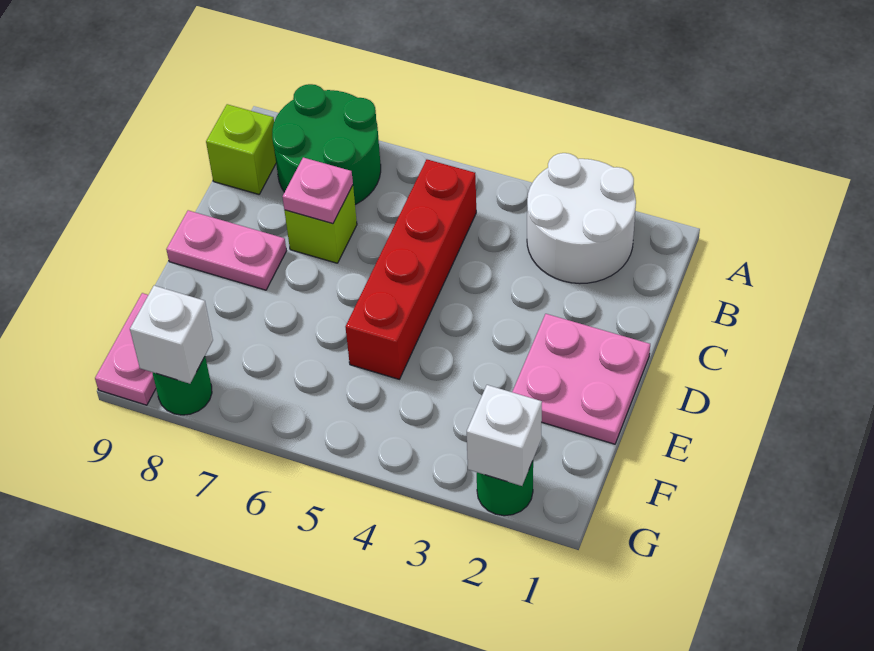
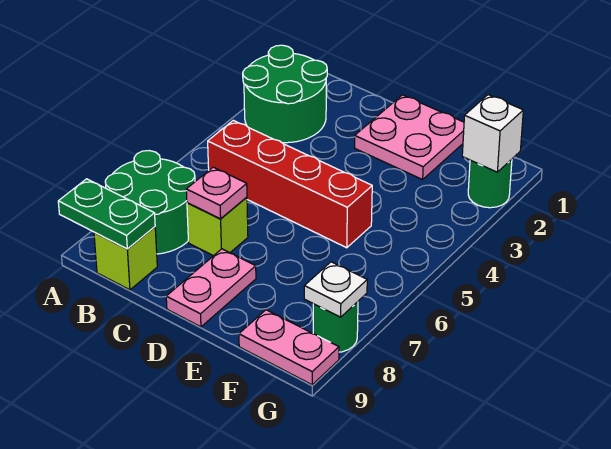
white round brick A2:B3 level 1 -> green round brick A2:B3 level 1
none -> green plate A9:B9 level 2
white brick G8 level 2 -> white plate G8 level 2

